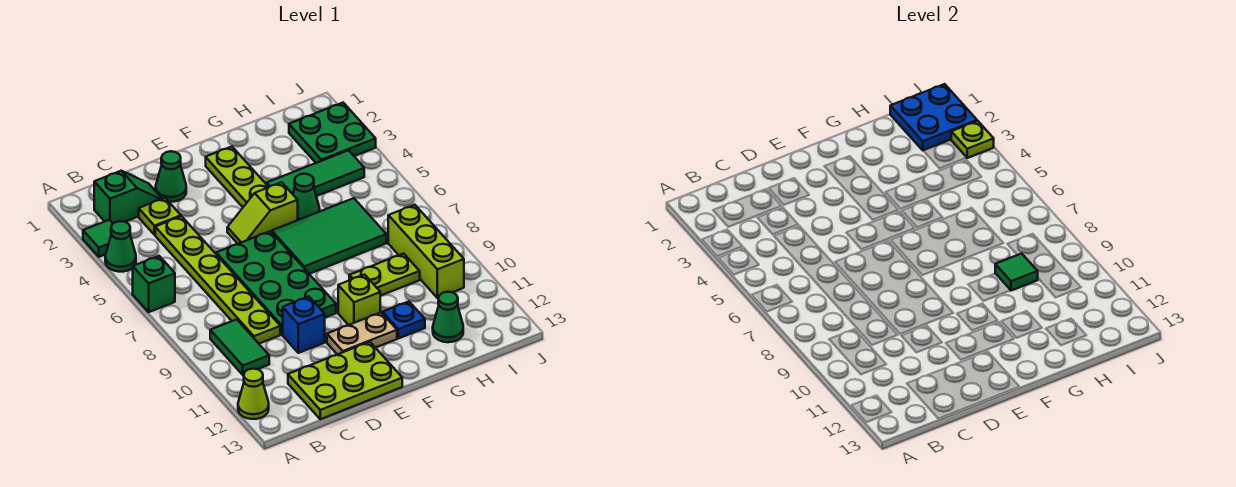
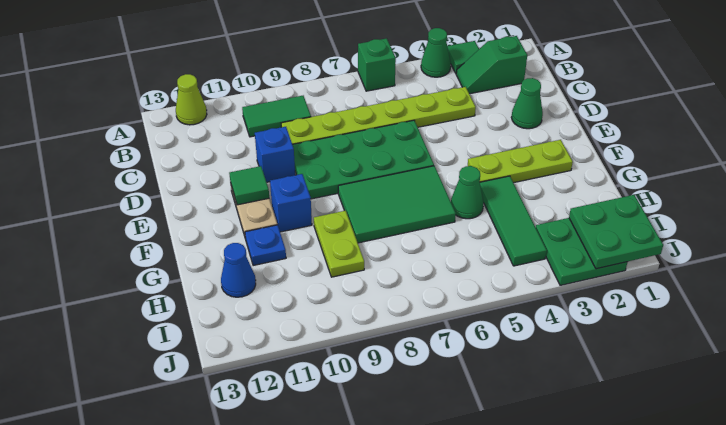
green slope B2:C2 level 1 top B -> green slope B2:B3 level 1 top 2
lime plate C3 level 1 -> none
lime plate C12:E13 level 1 -> none
lime slope E5:F5 level 1 top F -> none
green tile F6:H7 level 1 -> green tile F6:G8 level 1
lime brick F10 level 1 -> blue brick F10 level 1
green tile H9 level 2 -> green tile E11 level 2
green cone H12 level 1 -> blue cone H12 level 1
blue plate I1:J2 level 2 -> green plate I1:J2 level 2
lime brick I8:I10 level 1 -> none
lime plate J3 level 2 -> none

